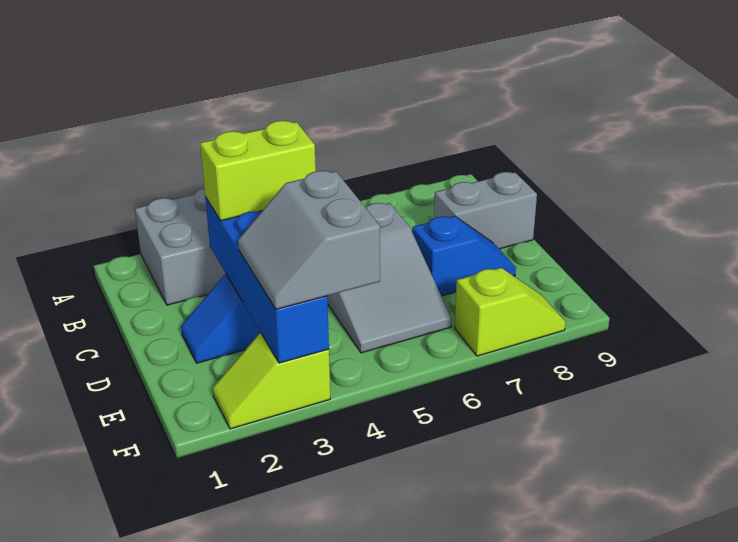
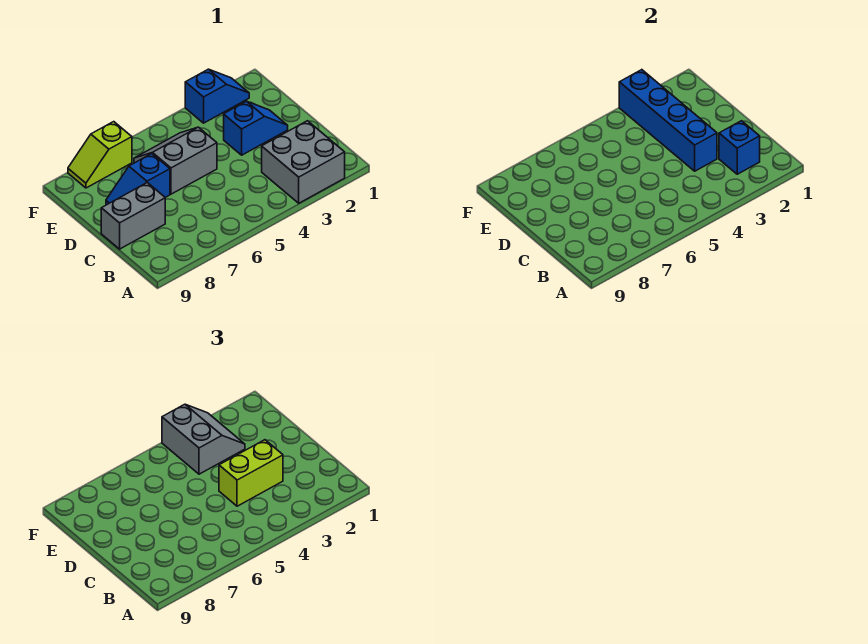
none -> blue brick B2 level 2
grey slope C5:E6 level 1 top C -> grey slope D5:E6 level 1 top D
lime slope F2:F3 level 1 top 3 -> blue slope F2:F3 level 1 top 3

